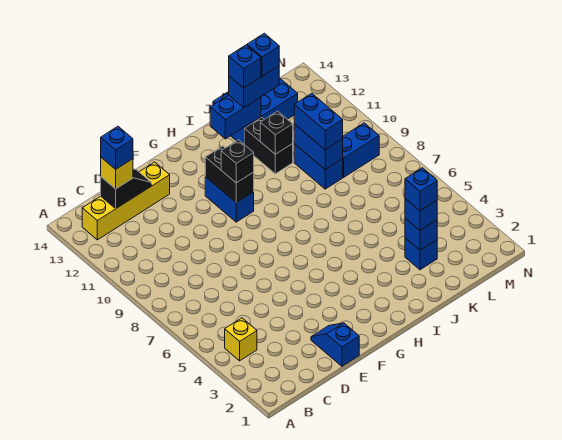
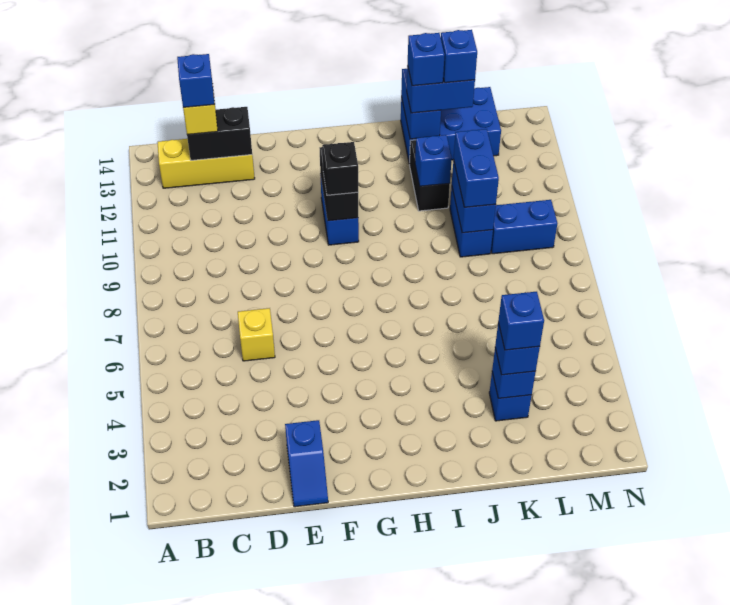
yellow brick B4 level 1 -> yellow brick D6 level 1
yellow brick B13:E13 level 1 -> yellow brick B13:D13 level 1
black slope C13:D13 level 2 top C -> black brick C13:D13 level 2
blue slope E1:E2 level 1 top 1 -> blue slope E1:E2 level 1 top 2
blue brick I13:J13 level 2 -> blue brick J13:J14 level 2
black brick J11 level 2 -> blue brick J11 level 2

